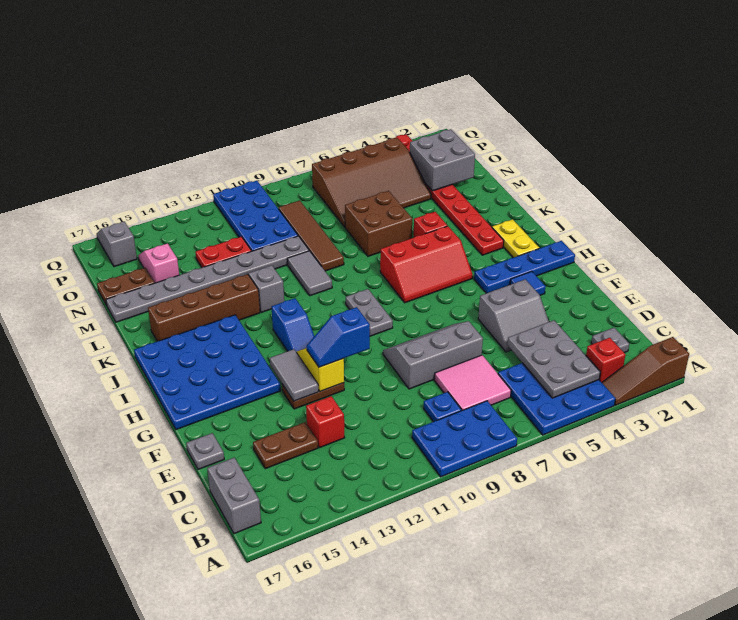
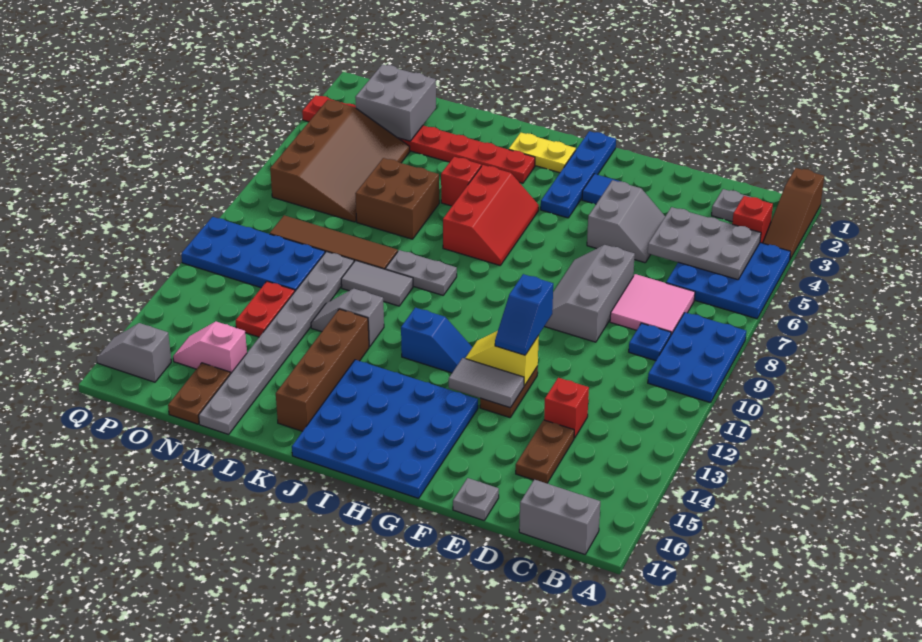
grey plate H9:I9 level 1 -> grey plate J9:K9 level 1

